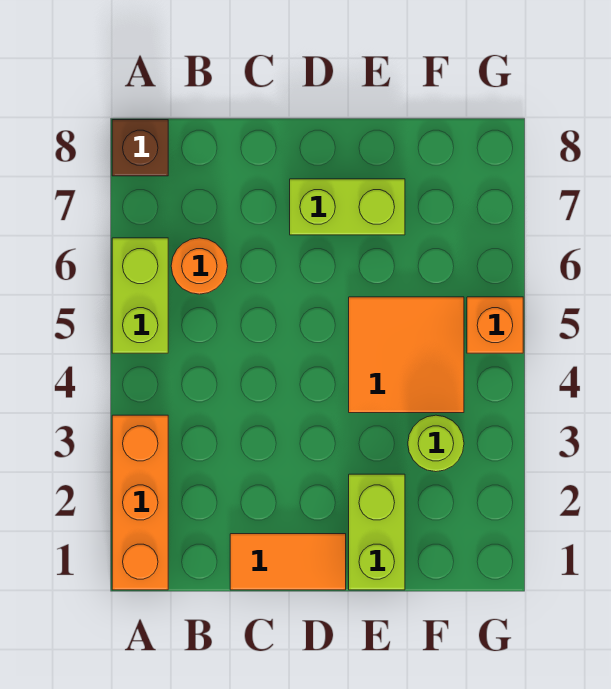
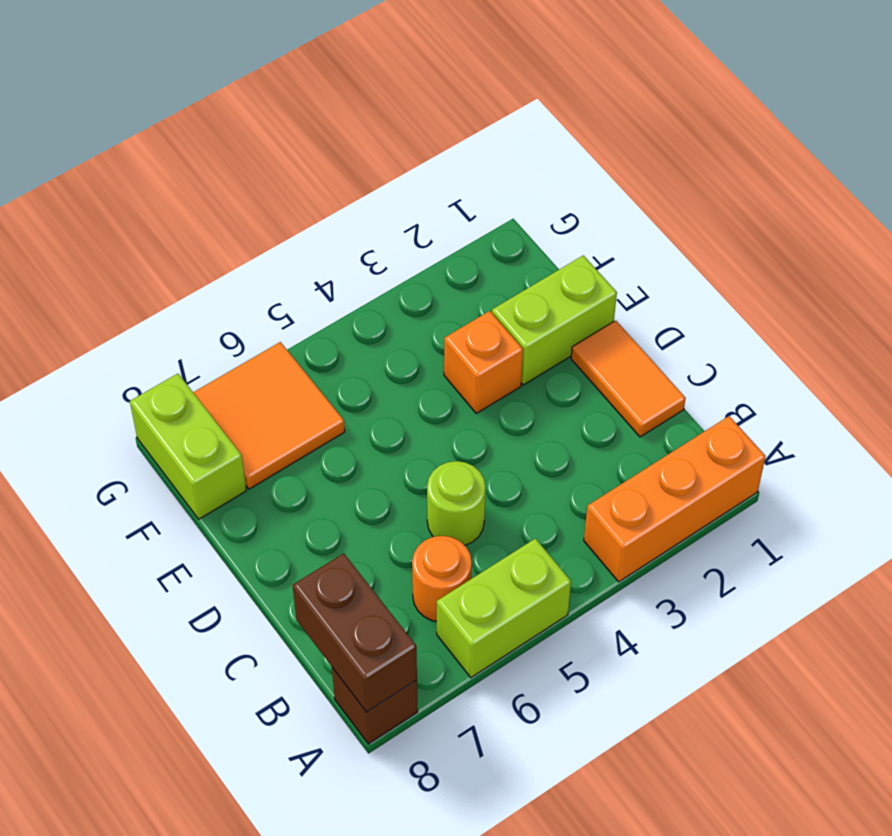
none -> brown brick A8:B8 level 2
lime brick D7:E7 level 1 -> lime brick F8:G8 level 1
orange tile E4:F5 level 1 -> orange tile F6:G7 level 1
lime round brick F3 level 1 -> lime round brick C5 level 1
orange brick G5 level 1 -> orange brick E3 level 1

